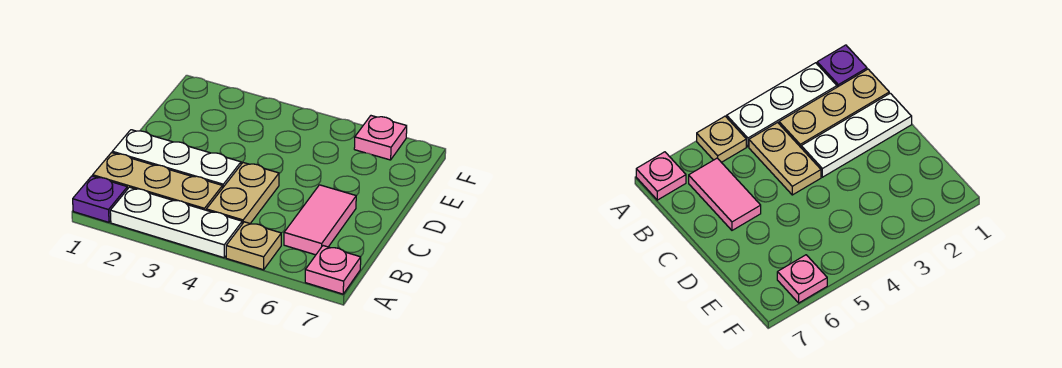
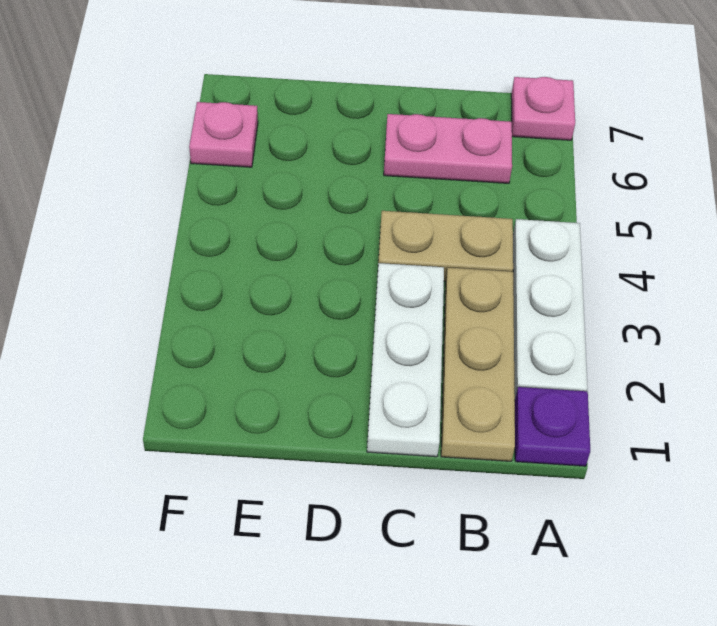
tan plate A5 level 1 -> none
pink tile B6:C6 level 1 -> pink plate B6:C6 level 1

